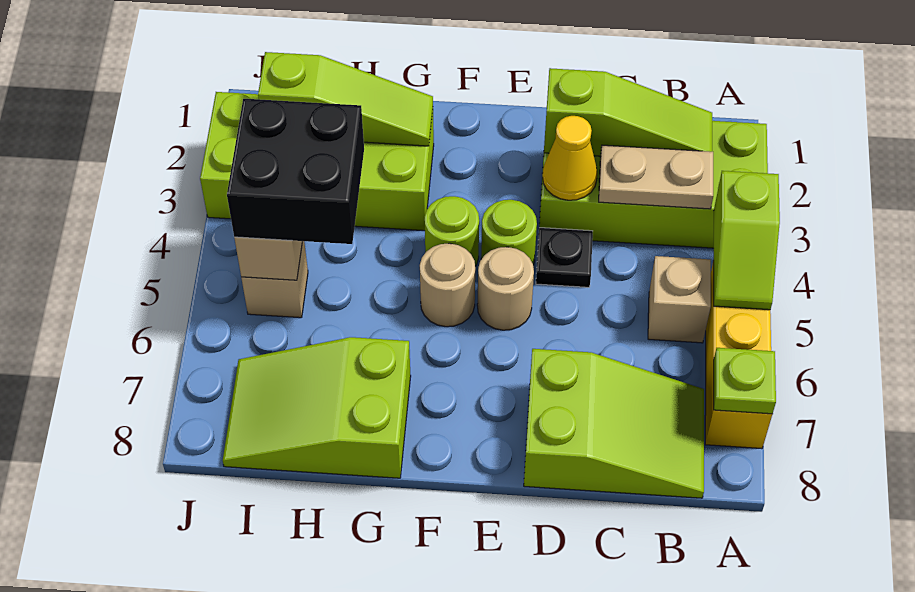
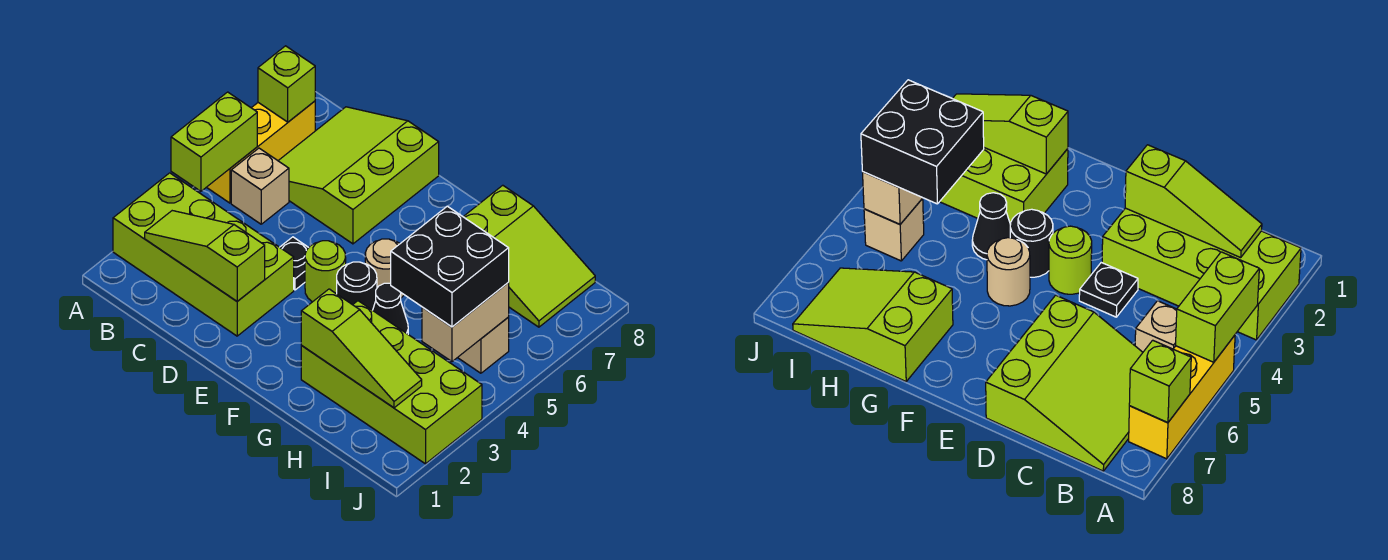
lime slope A4:A5 level 2 top 4 -> lime brick A4:A5 level 2
lime plate A7 level 2 -> lime brick A7 level 2
tan plate B3:C3 level 2 -> none
lime slope B7:D8 level 1 top D -> lime slope B6:D8 level 1 top D
yellow cone D3 level 2 -> none
tan round brick E5 level 1 -> none
lime round brick F4 level 1 -> black round brick F4 level 1
lime slope G2:I2 level 2 top I -> lime slope G2:I2 level 2 top G
none -> black cone G4 level 1

